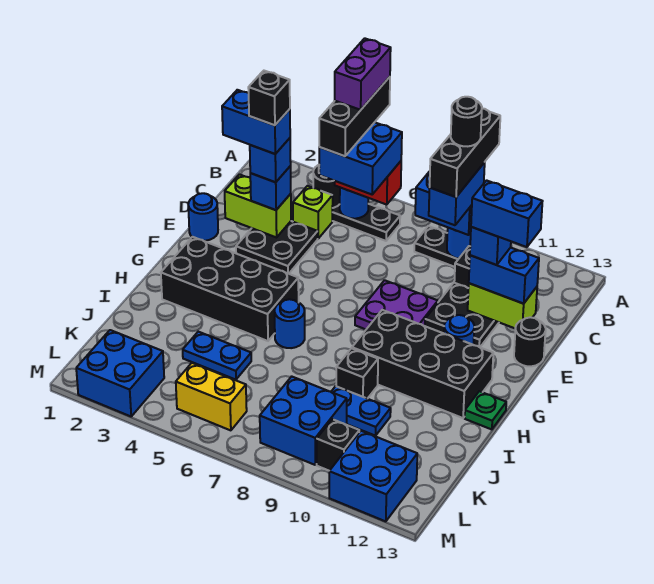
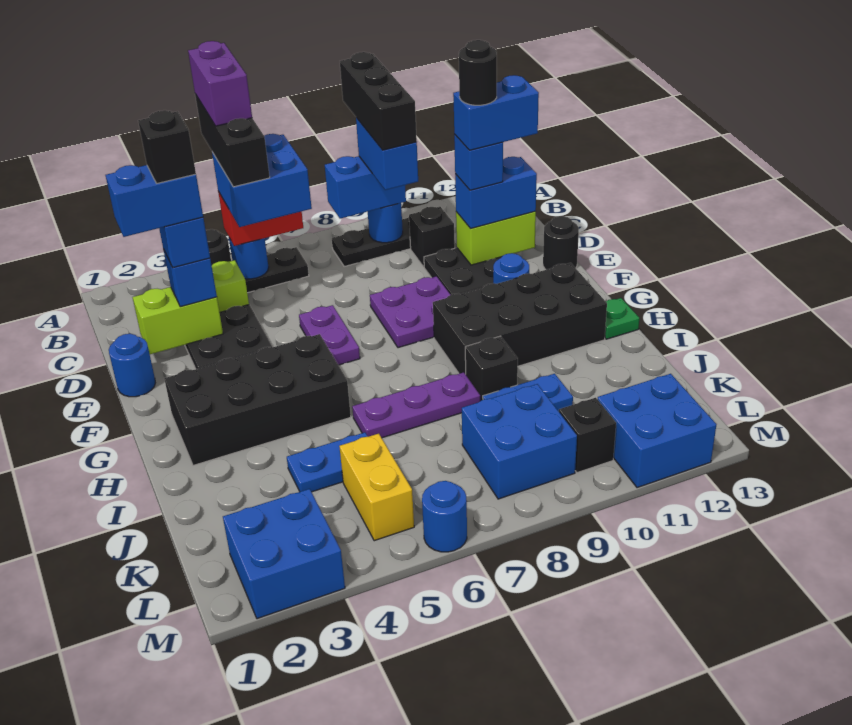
black round brick B9 level 6 -> black round brick D11 level 6
none -> purple plate E6:F6 level 1
blue round brick H6 level 1 -> blue round brick M6 level 1
none -> purple plate I6:I8 level 1
yellow brick L5:L6 level 1 -> yellow brick K5:L5 level 1

